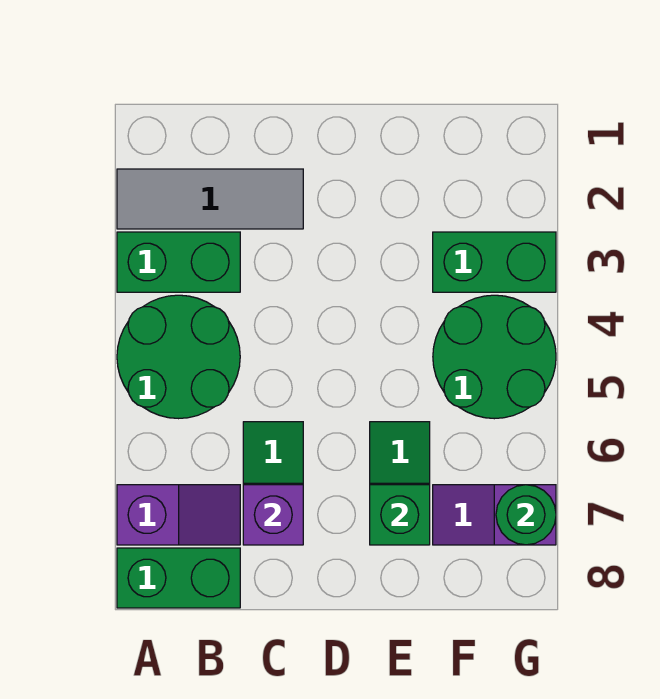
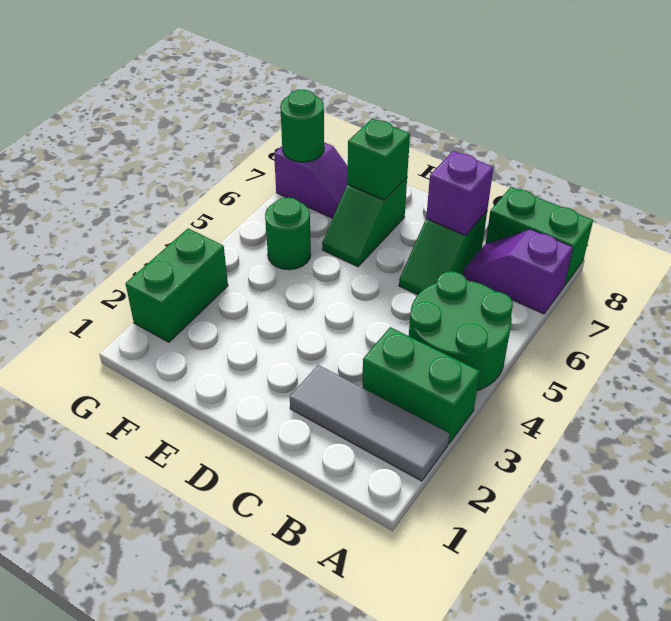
green brick F3:G3 level 1 -> green brick G2:G3 level 1
green round brick F4:G5 level 1 -> green round brick F5 level 1

